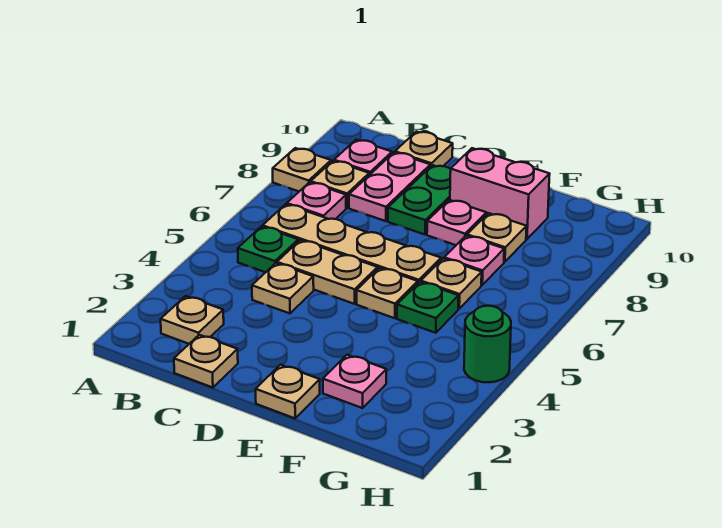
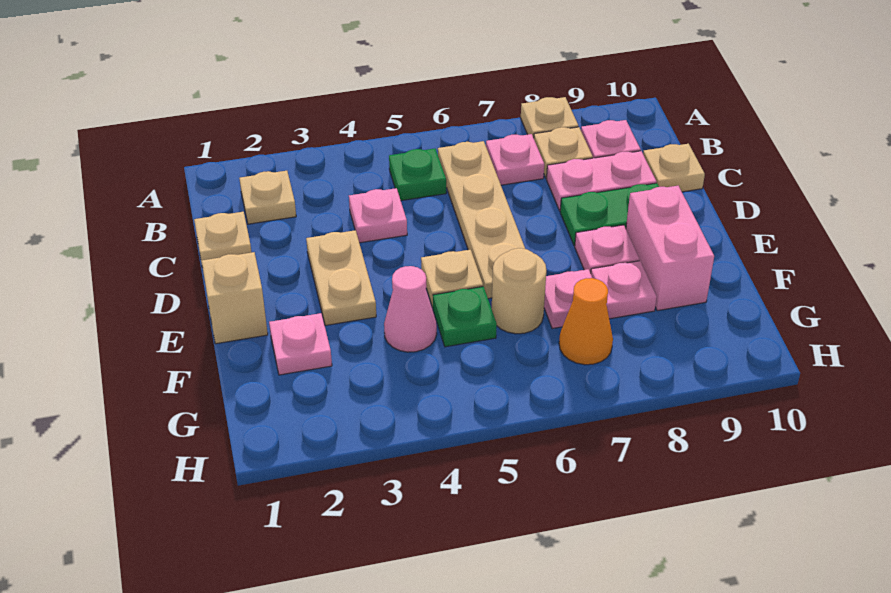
tan plate C4 level 1 -> pink plate C4 level 1
tan plate C5:D5 level 1 -> tan plate D3:E3 level 1
tan plate E1 level 1 -> tan brick E1 level 1
none -> pink cone F4 level 1
tan plate F6 level 1 -> tan round brick F6 level 1
tan plate F8 level 1 -> pink plate F8 level 1
none -> orange cone G7 level 1
green round brick H4 level 1 -> none

